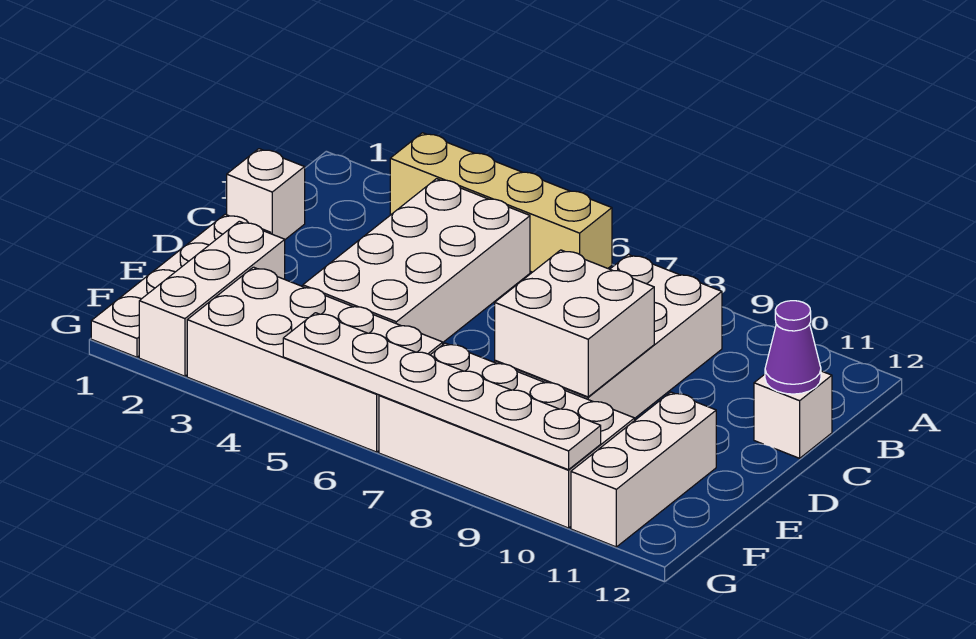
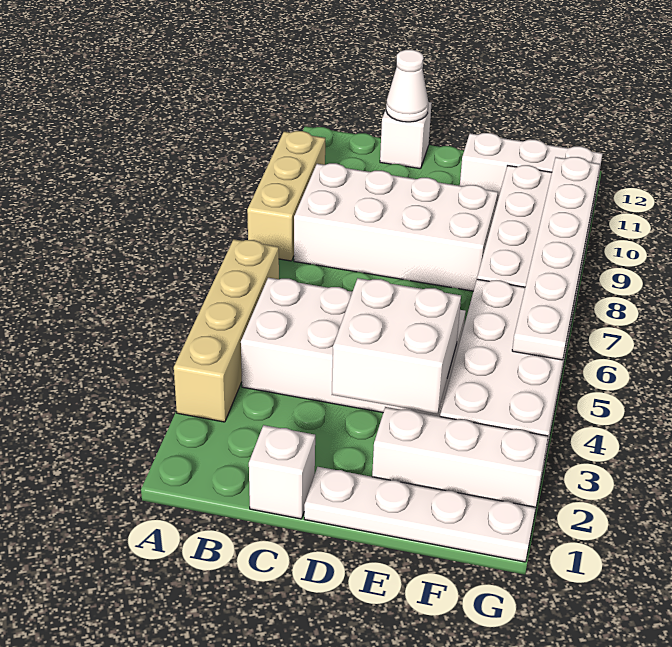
none -> tan brick A8:A10 level 1
purple cone C12 level 2 -> white cone C12 level 2
white brick D8:E9 level 2 -> white brick D3:E4 level 2

